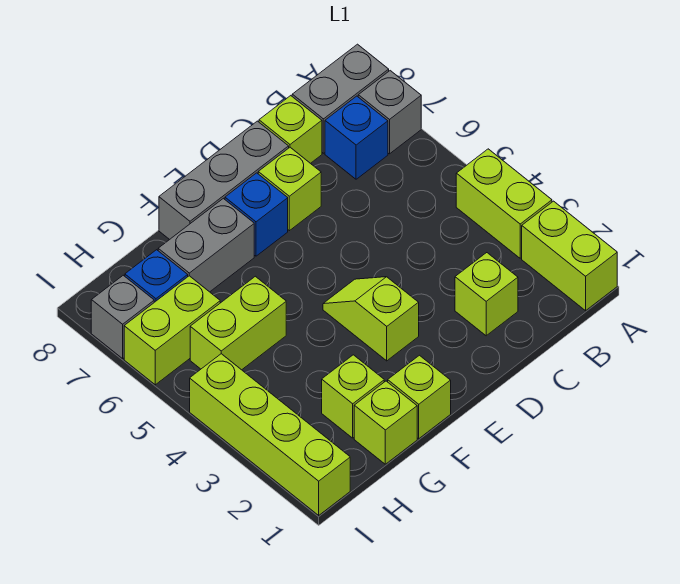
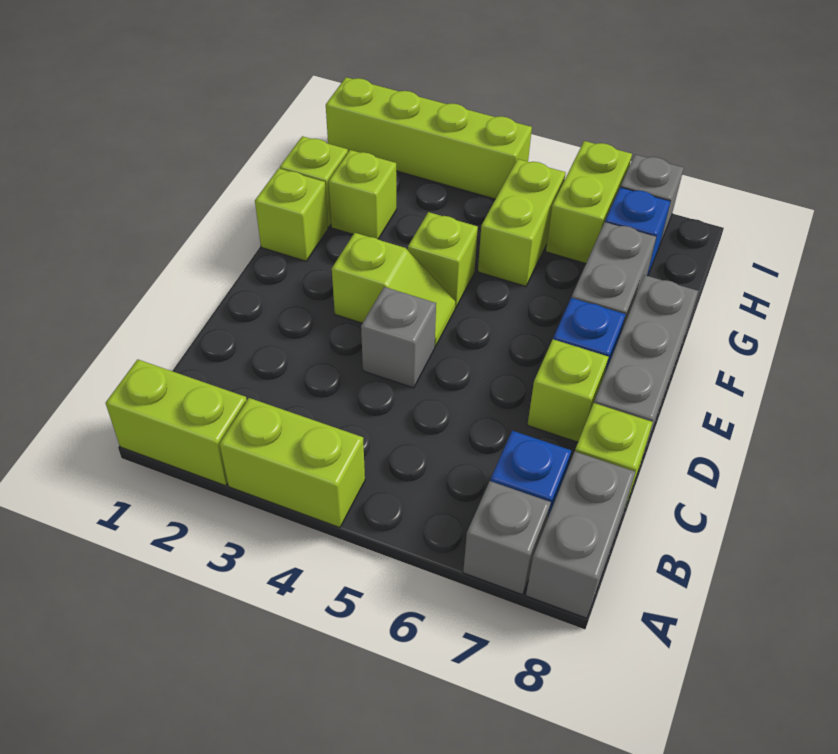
lime brick C2 level 1 -> lime brick F4 level 1
none -> grey brick D4 level 1

